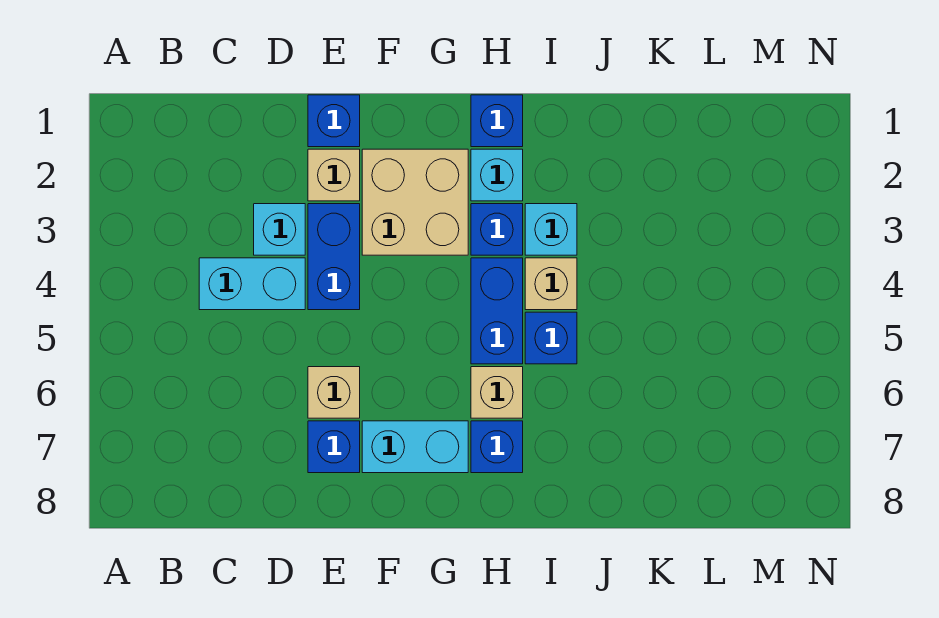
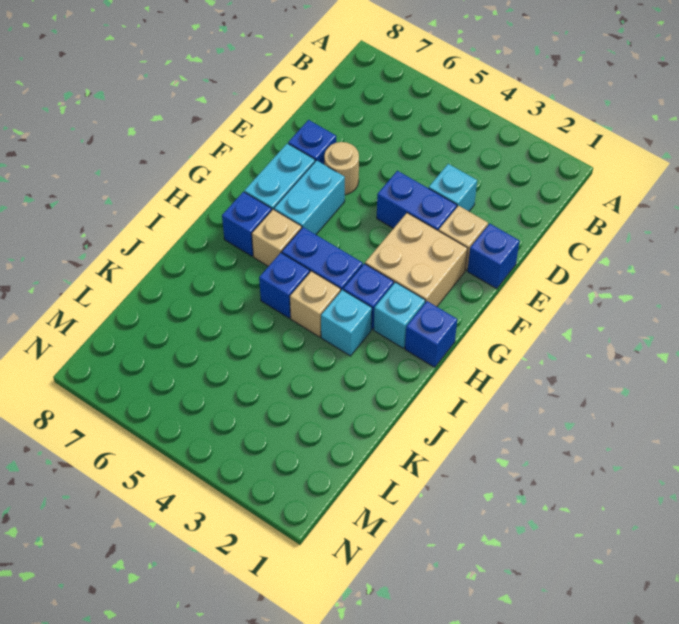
cyan brick C4:D4 level 1 -> cyan brick F6:G6 level 1
tan brick E6 level 1 -> tan round brick E6 level 1

